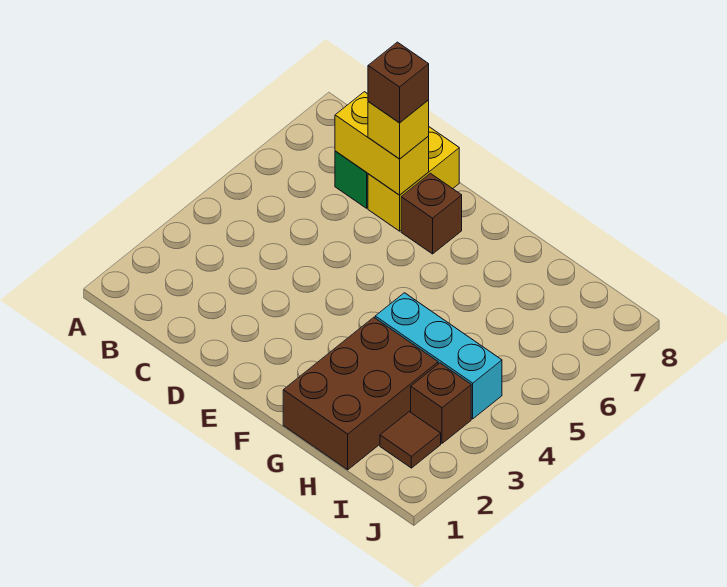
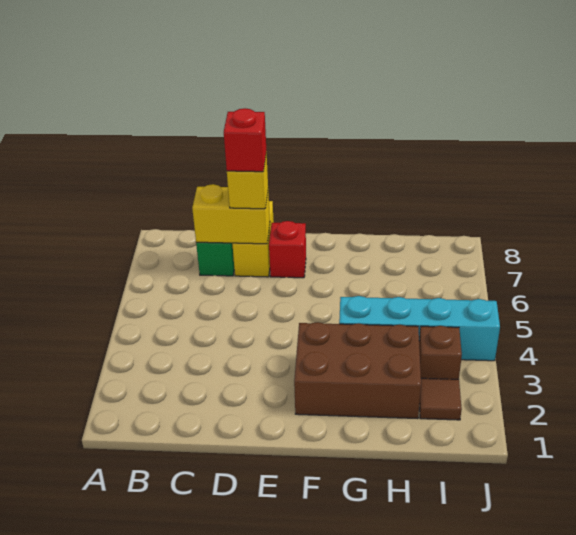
brown brick D7 level 4 -> red brick D7 level 4
brown brick E7 level 1 -> red brick E7 level 1
brown brick G1:H3 level 1 -> brown brick F2:H3 level 1
cyan brick G4:I4 level 1 -> cyan brick G4:J4 level 1

